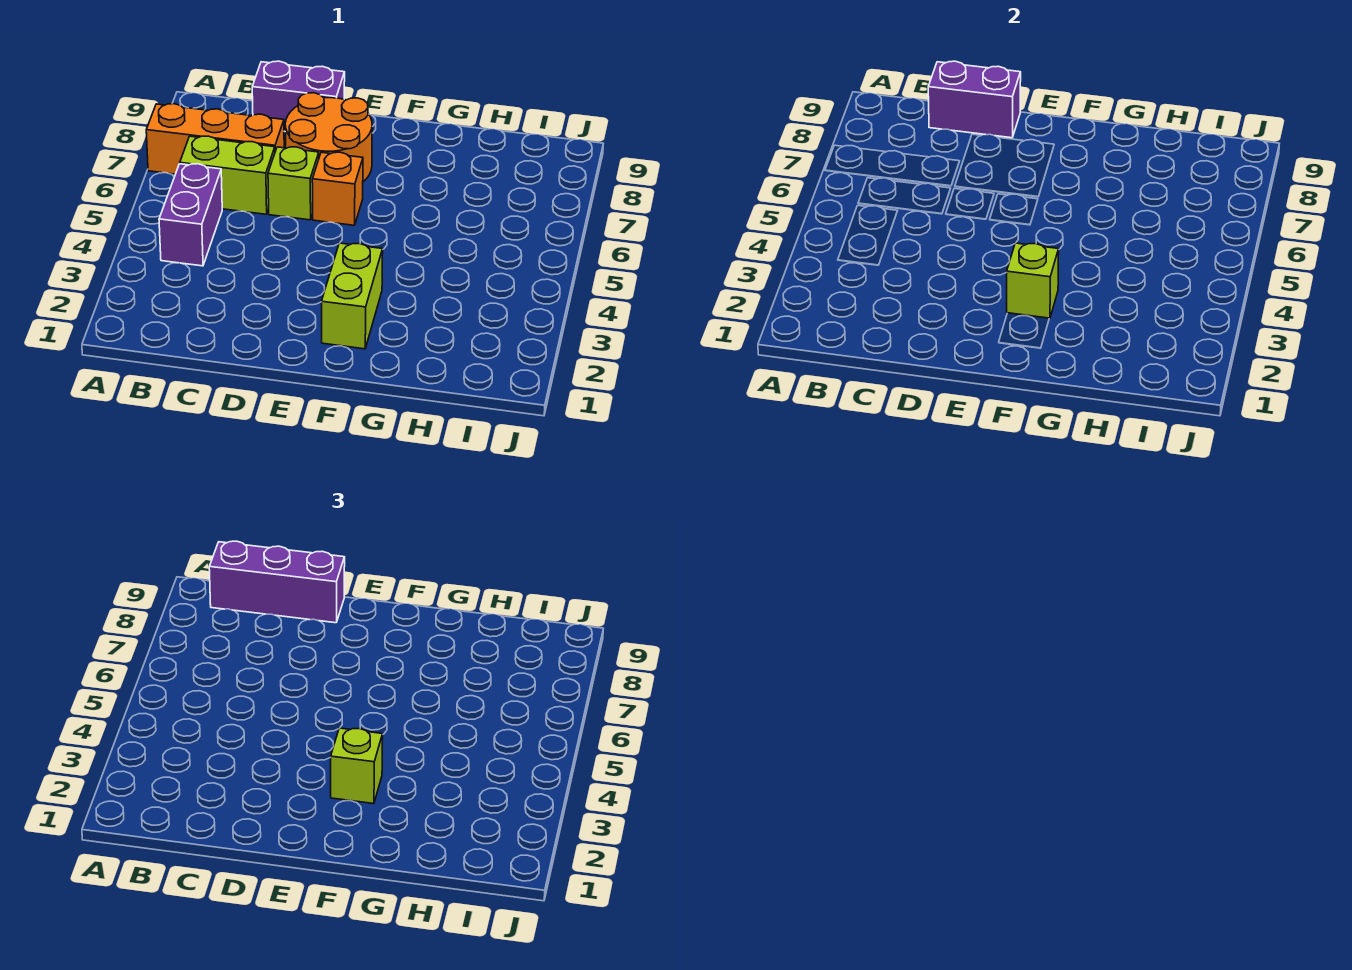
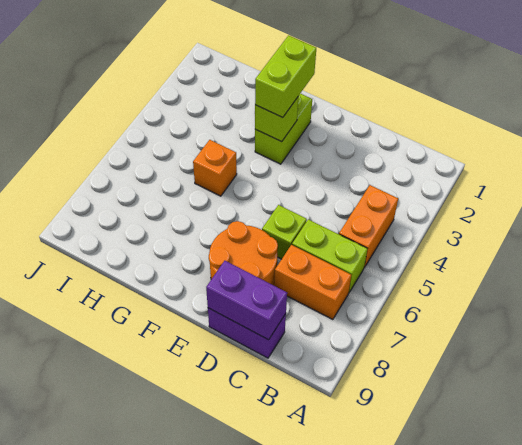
orange brick A7:C7 level 1 -> orange brick B7:C7 level 1
purple brick B4:B5 level 1 -> orange brick B4:B5 level 1
purple brick B9:D9 level 3 -> none
orange brick E6 level 1 -> orange brick G5 level 1
lime brick F3 level 3 -> lime brick F2:F3 level 3

